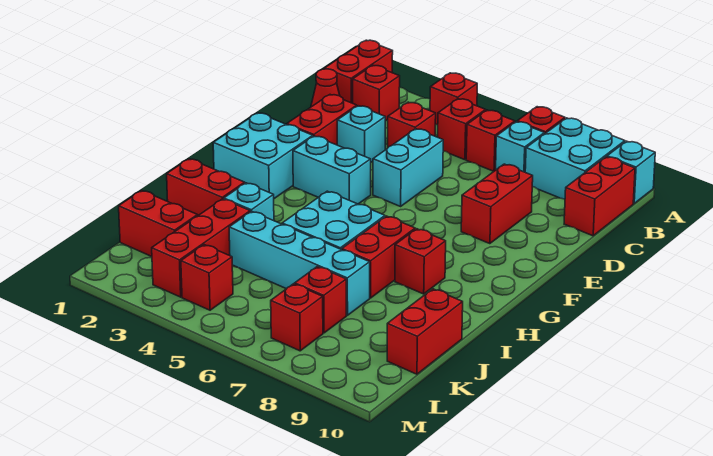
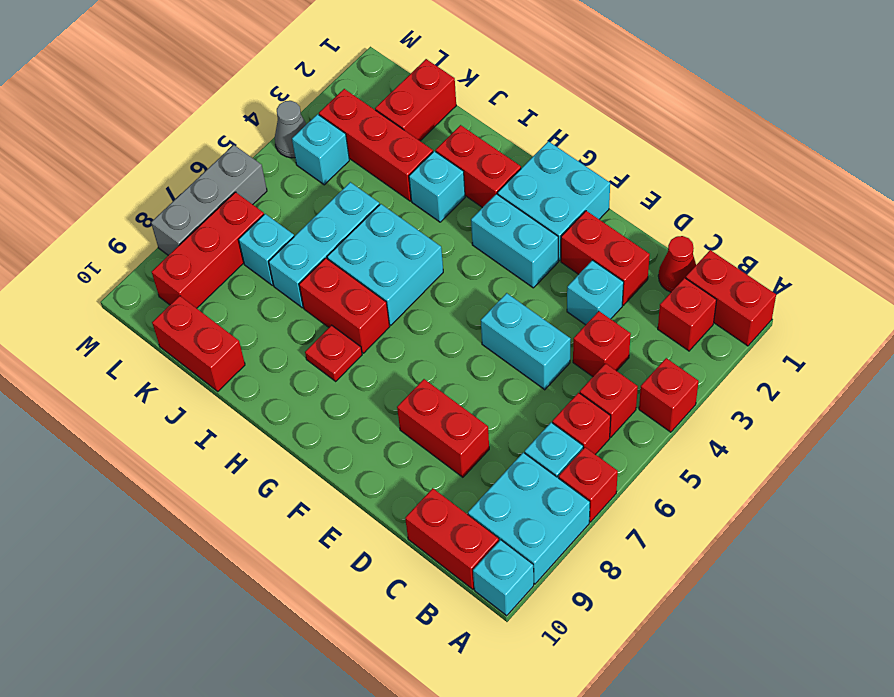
cyan brick F3:F4 level 1 -> cyan brick F3:G3 level 1
red brick H8 level 1 -> red plate H8 level 1
red brick I1:I2 level 1 -> red brick H2:I2 level 1
cyan brick J4:J7 level 1 -> cyan brick J5:J7 level 1
red brick K7 level 1 -> cyan brick K7 level 1
red brick L4 level 1 -> cyan brick L4 level 1
red brick L7 level 1 -> red brick L7:L9 level 1
none -> grey cone M4 level 1
none -> grey brick M6:M8 level 1

